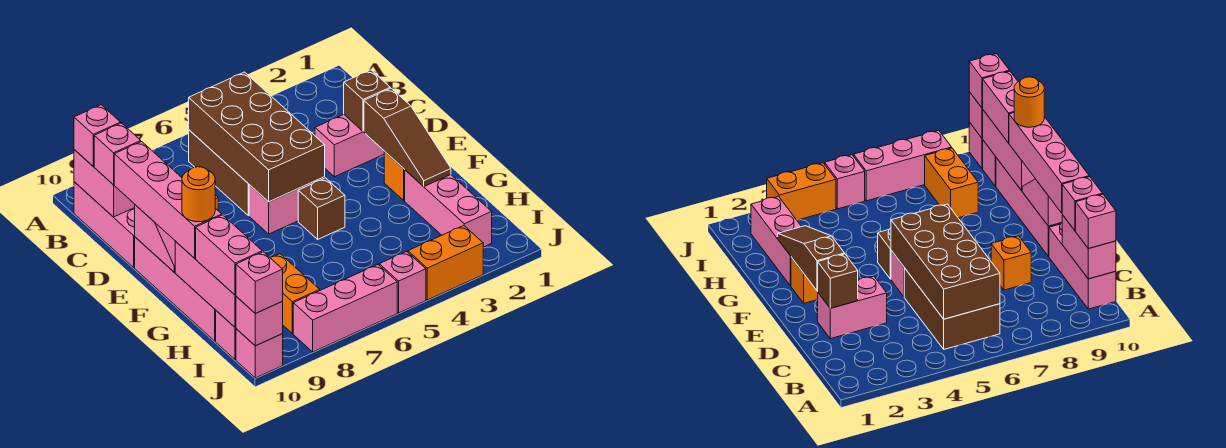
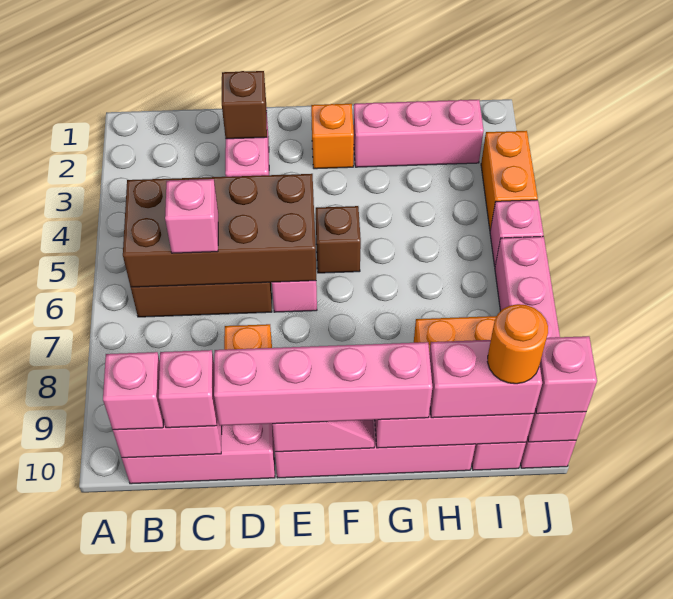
none -> pink brick C6 level 3
brown slope E2:G2 level 2 top E -> none
orange round brick G10 level 4 -> orange round brick I10 level 4

